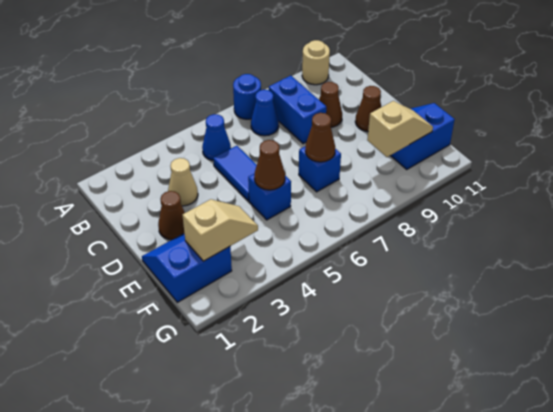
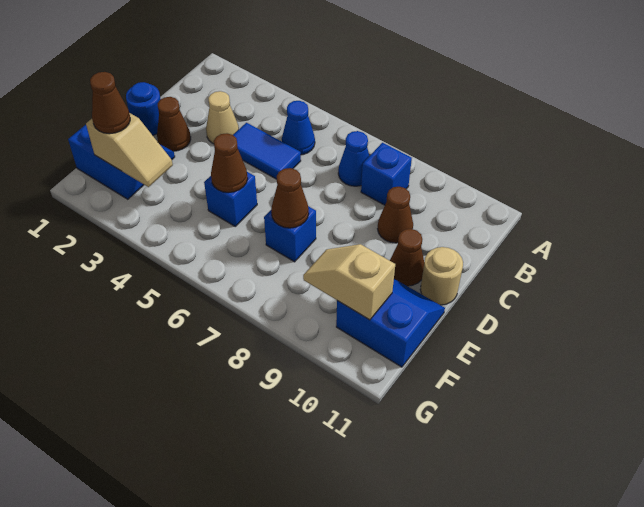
blue round brick A7 level 1 -> blue round brick D1 level 1
tan round brick A10 level 1 -> tan round brick D11 level 1
blue brick B8:C8 level 1 -> blue brick B8 level 1
blue tile C5:D5 level 1 -> blue tile C4:C5 level 1
none -> brown cone F2 level 3
tan slope F9:F10 level 2 top 9 -> tan slope F9:F10 level 2 top 10

